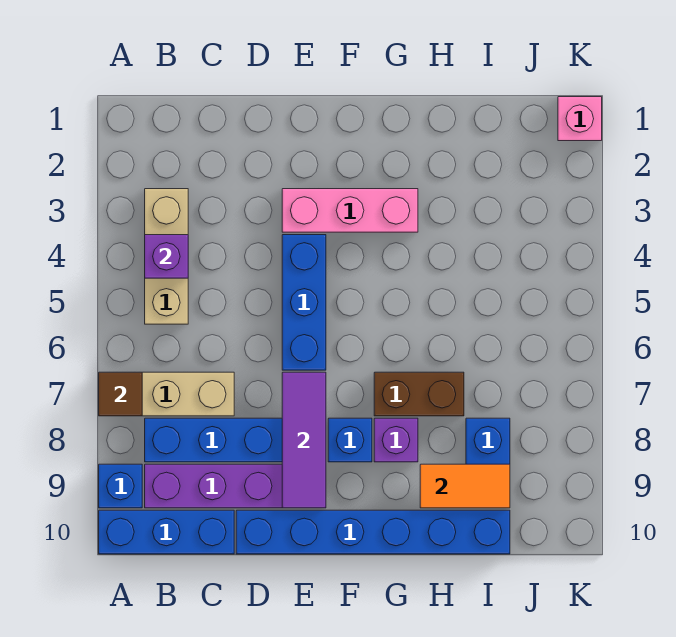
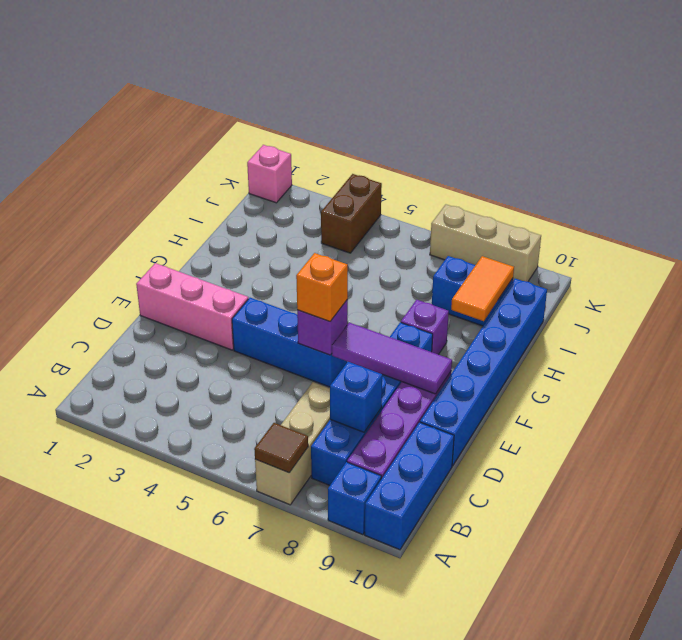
tan brick B3:B5 level 1 -> tan brick K7:K9 level 1
purple brick B4 level 2 -> purple brick E6 level 2
none -> blue brick C8 level 2
pink brick E3:G3 level 1 -> pink brick E1:E3 level 1
none -> orange brick E6 level 3
brown brick G7:H7 level 1 -> brown brick J4:K4 level 1

